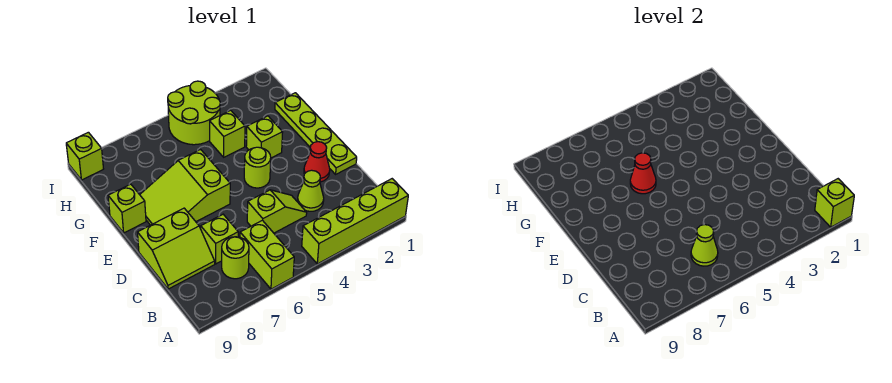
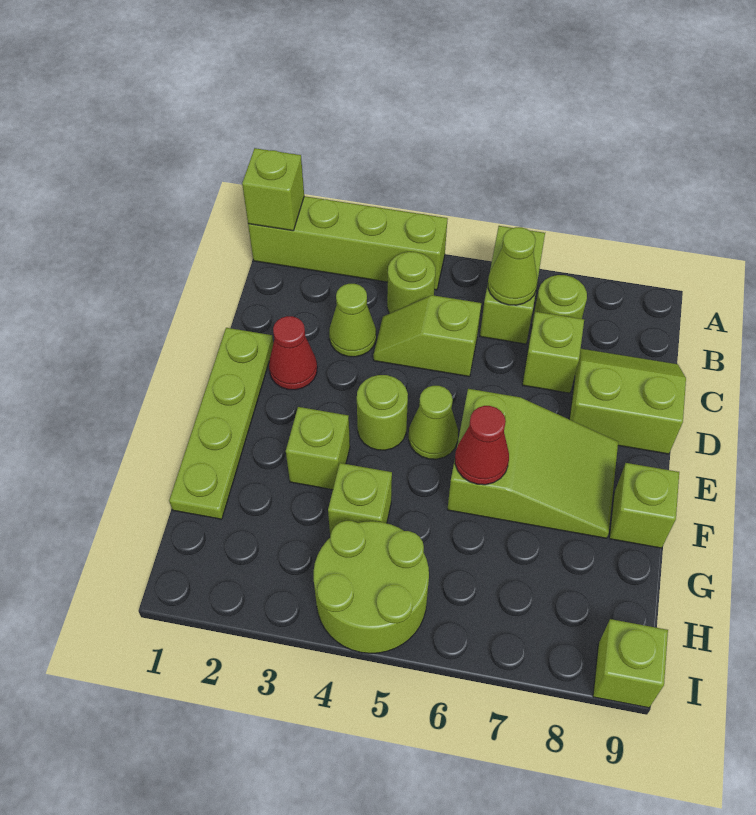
none -> lime round brick B4 level 1
none -> lime cone E5 level 1

